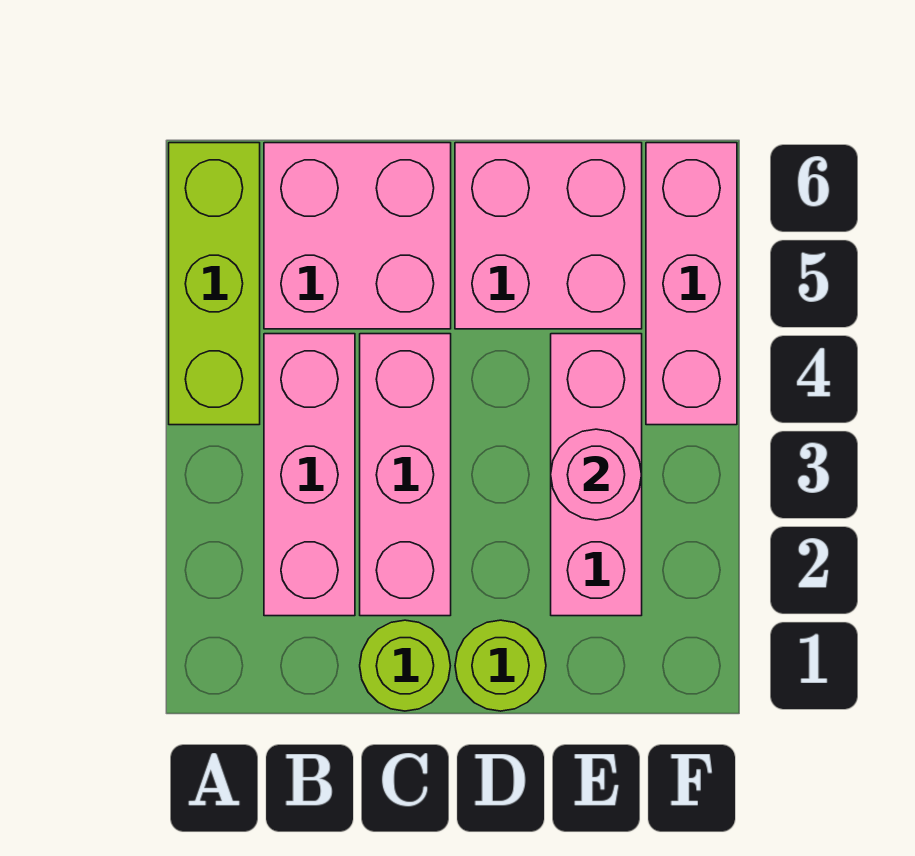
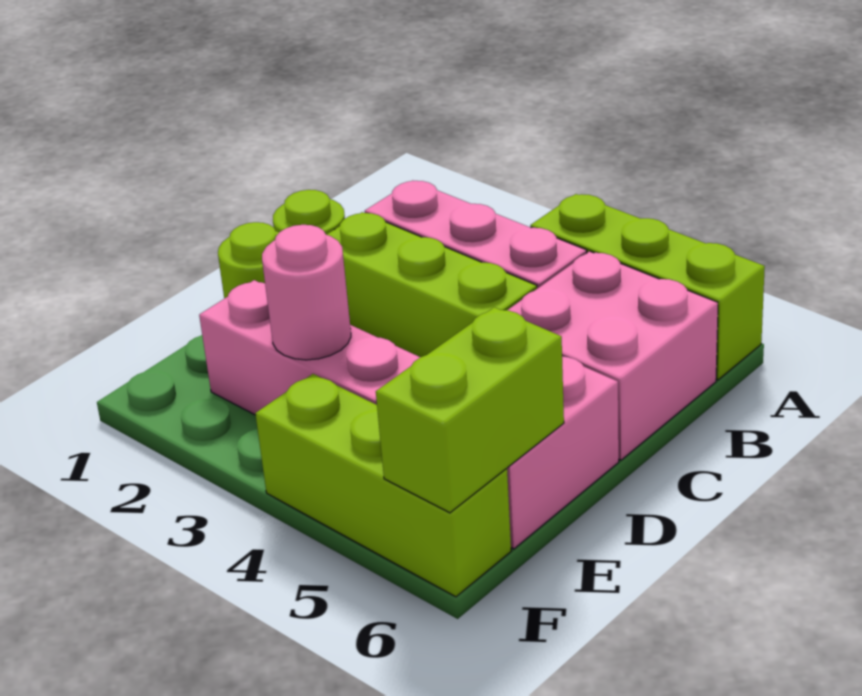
pink brick C2:C4 level 1 -> lime brick C2:C4 level 1
none -> lime brick E6:F6 level 2
pink brick F4:F6 level 1 -> lime brick F4:F6 level 1

